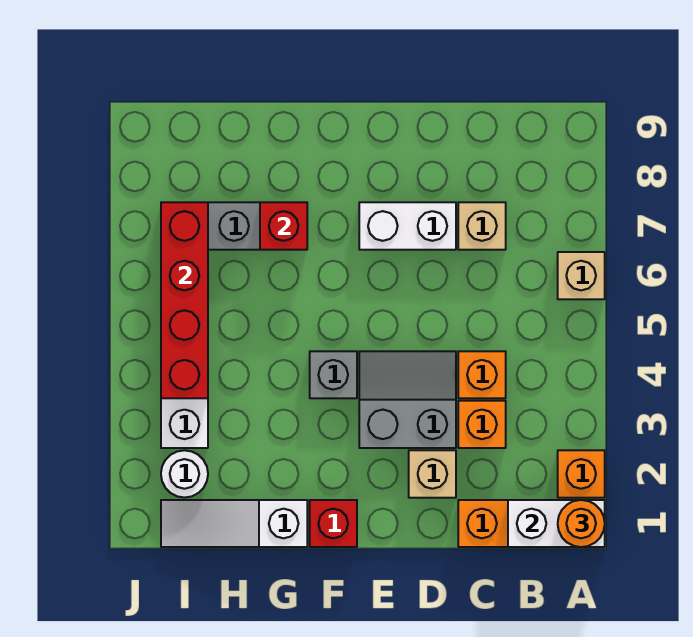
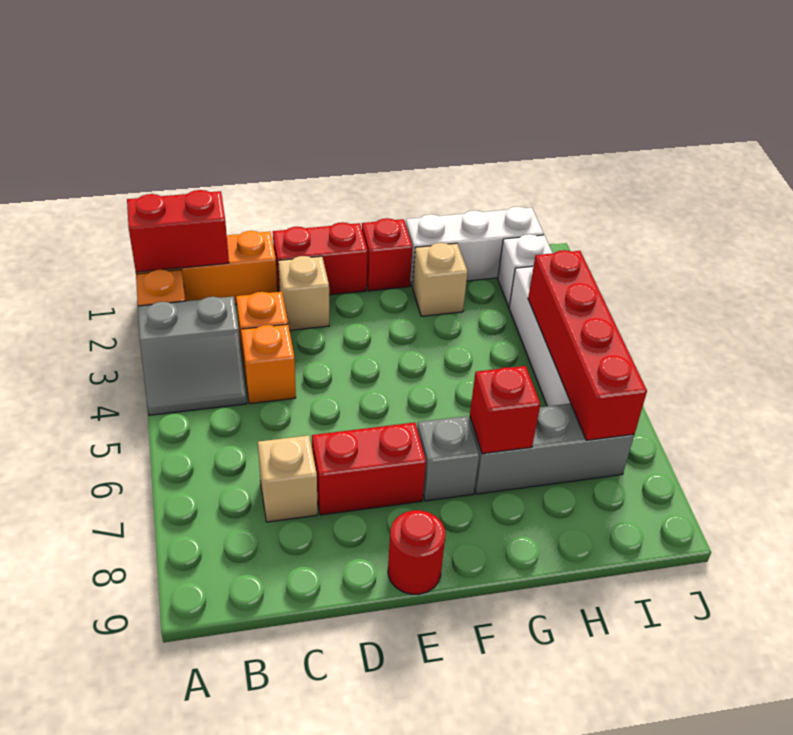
white brick A1:B1 level 2 -> red brick A1:B1 level 2
orange round brick A1 level 3 -> none
tan brick A6 level 1 -> tan brick G2 level 1
none -> red brick D1:E1 level 1
grey slope D3:E4 level 1 top 3 -> grey slope A3:B4 level 1 top 3
white brick D7:E7 level 1 -> red brick D7:E7 level 1
none -> red round brick E9 level 1
grey brick F4 level 1 -> grey brick F7 level 1
white slope G1:I1 level 1 top G -> white brick G1:I1 level 1
white round brick I2 level 1 -> white brick I2 level 1

